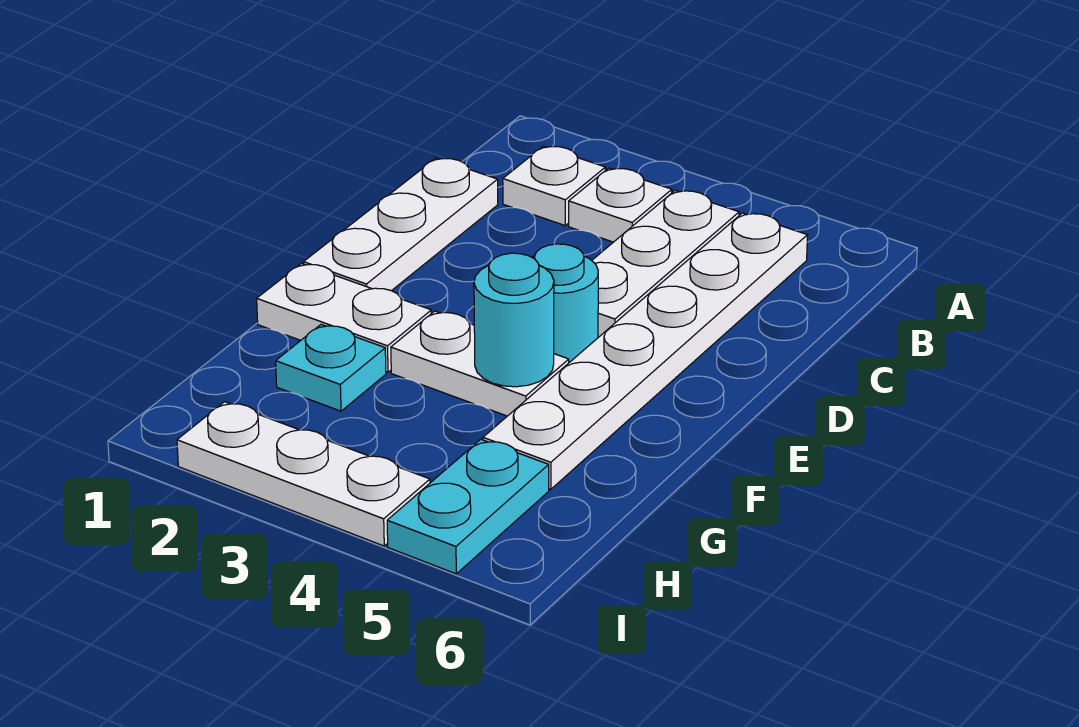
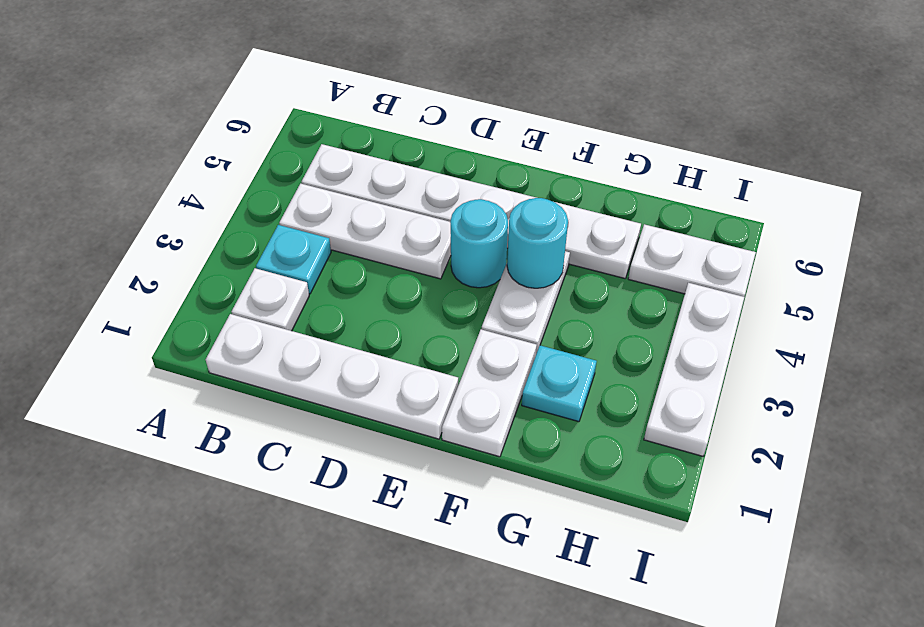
white plate B3 level 1 -> cyan plate B3 level 1
white plate C1:E1 level 1 -> white plate B1:E1 level 1
cyan plate H5:I5 level 1 -> white plate H5:I5 level 1

